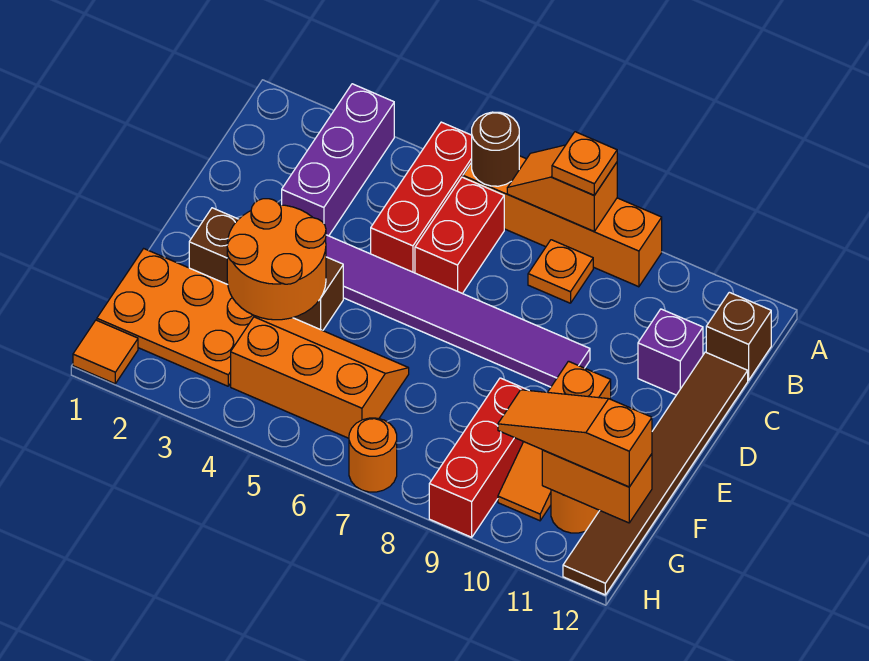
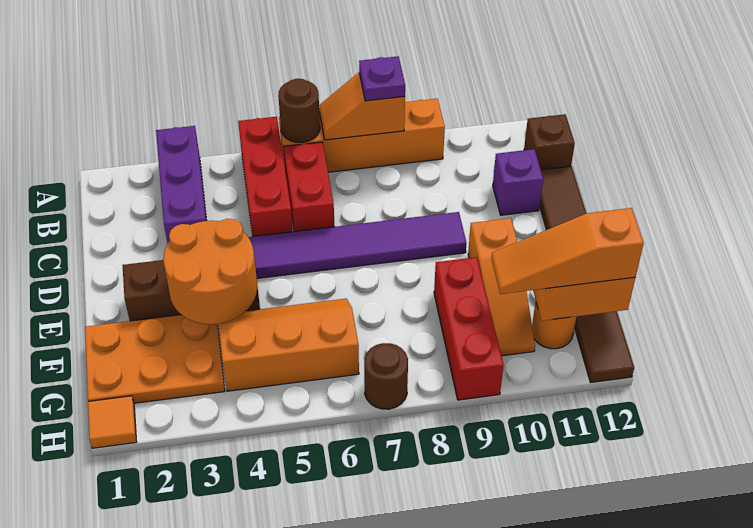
orange plate A8 level 3 -> purple plate A8 level 3
orange plate B8 level 1 -> none
orange round brick H7 level 1 -> brown round brick H7 level 1

